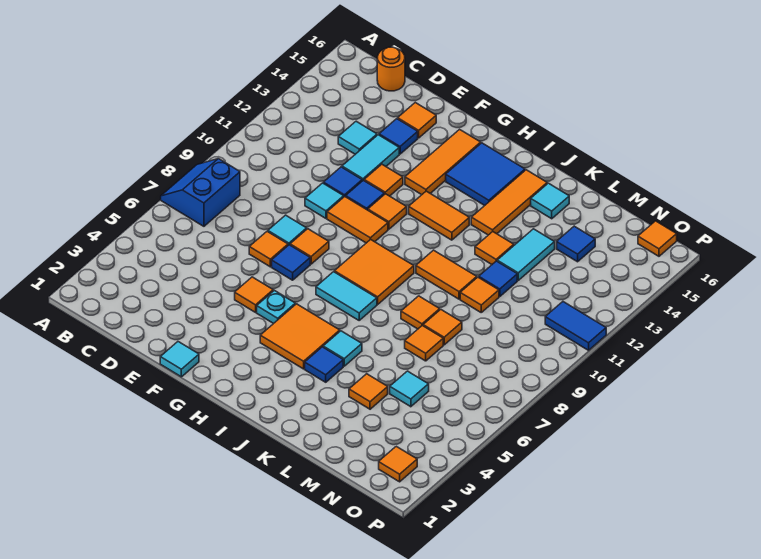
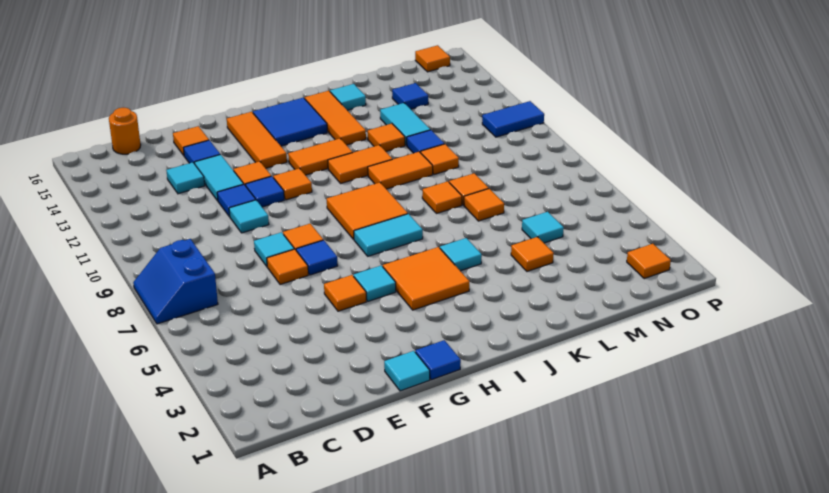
orange tile F10:G10 level 1 -> orange tile I11:J11 level 1
cyan plate G5 level 1 -> cyan tile G5 level 1
blue tile J4 level 1 -> blue tile G1 level 1

